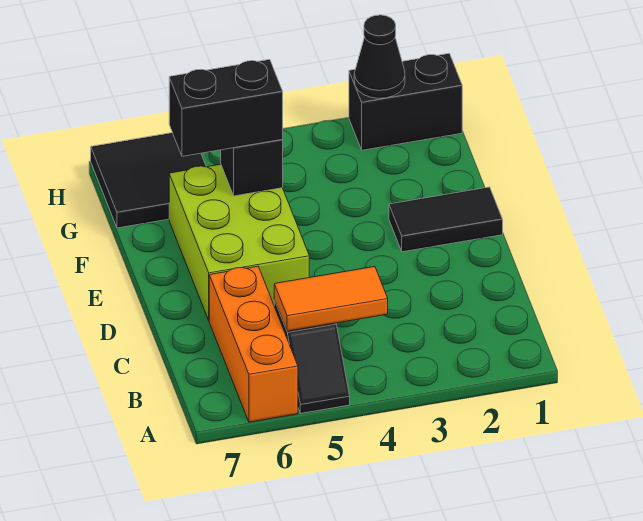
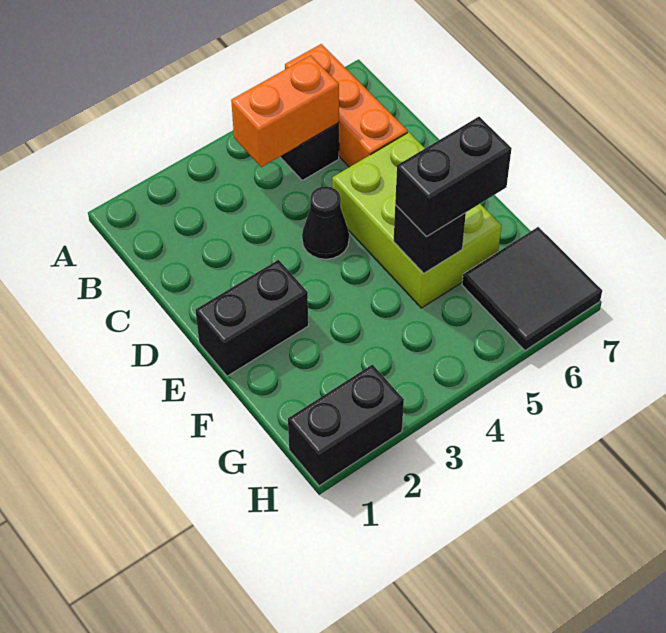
orange tile B4:B5 level 2 -> orange brick B4:B5 level 2
black tile E1:E2 level 1 -> black brick E1:E2 level 1
black cone H2 level 2 -> black cone D4 level 1

